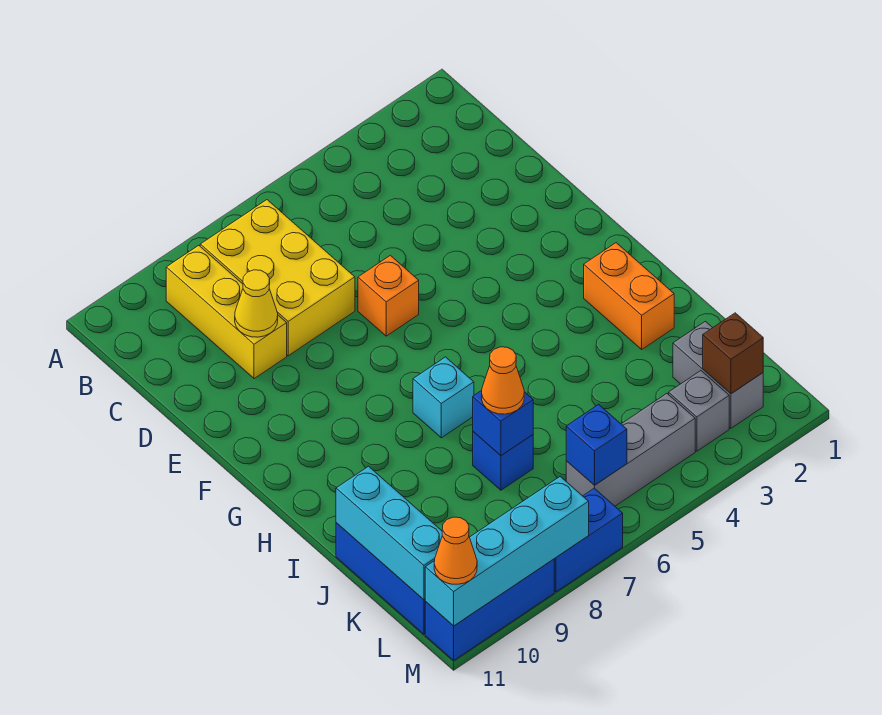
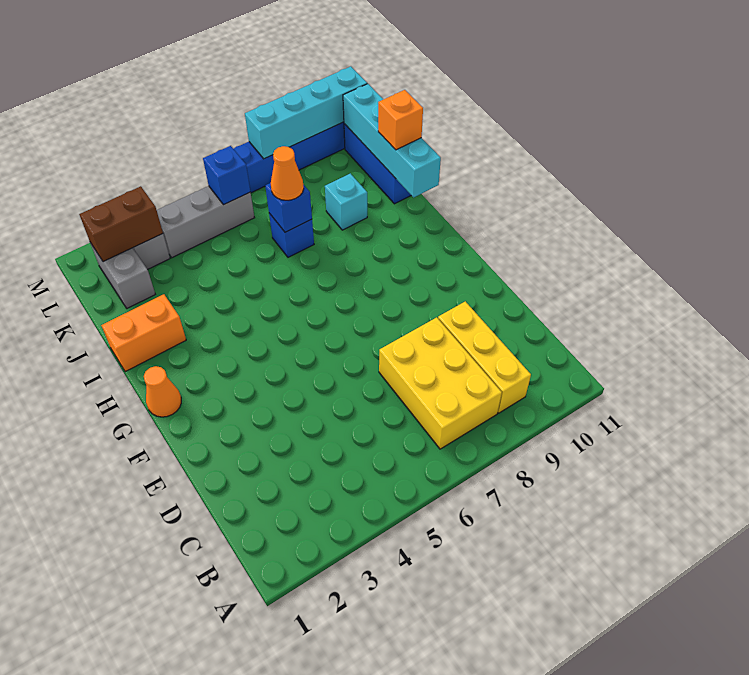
yellow cone D9 level 2 -> none
orange brick E6 level 1 -> orange brick J11 level 3
orange brick H2:I2 level 1 -> orange brick I1:I2 level 1
cyan brick H7 level 1 -> cyan brick J9 level 1
cyan brick J11:L11 level 2 -> cyan brick I11:L11 level 2
brown brick L2 level 2 -> brown brick L2:L3 level 2
orange cone M11 level 3 -> orange cone G1 level 1

